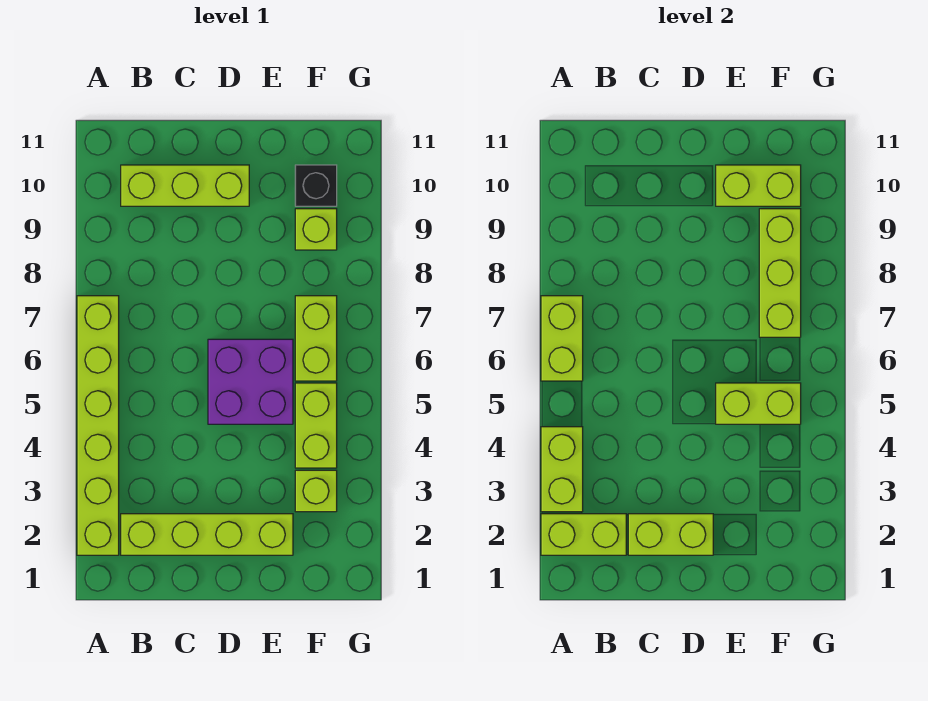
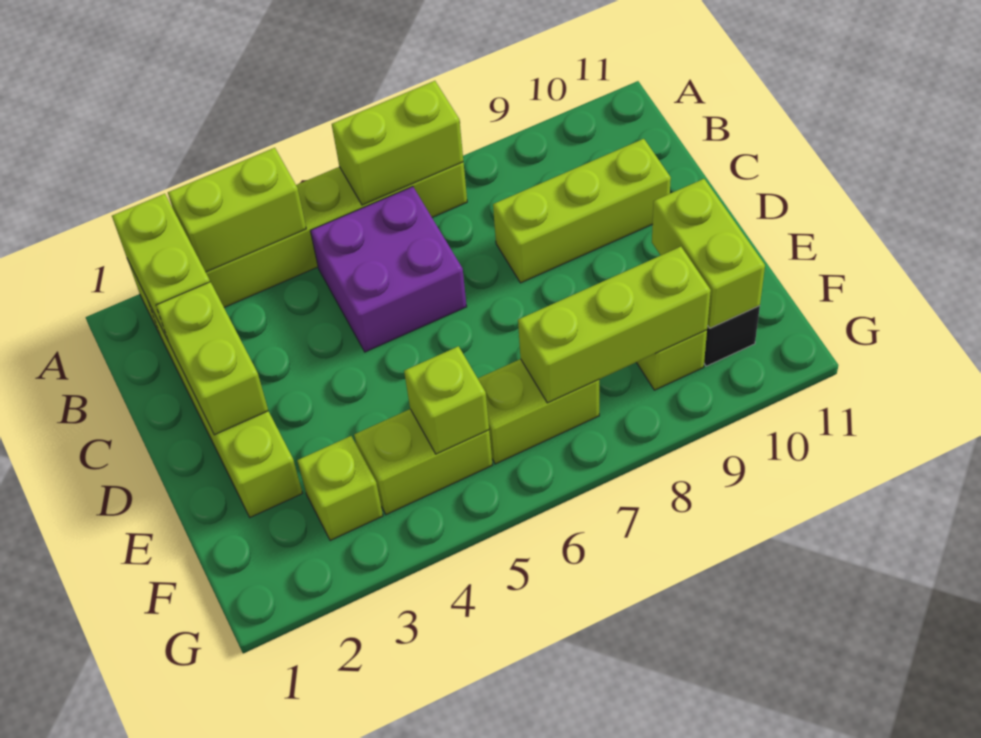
lime brick B10:D10 level 1 -> lime brick C8:C10 level 1
purple brick D5:E6 level 1 -> purple brick B5:C6 level 1
lime brick E5:F5 level 2 -> lime brick F5 level 2

